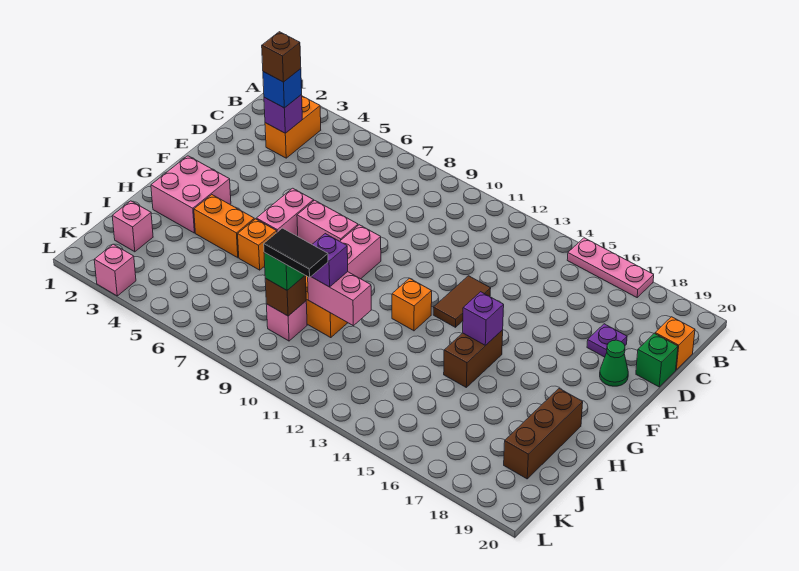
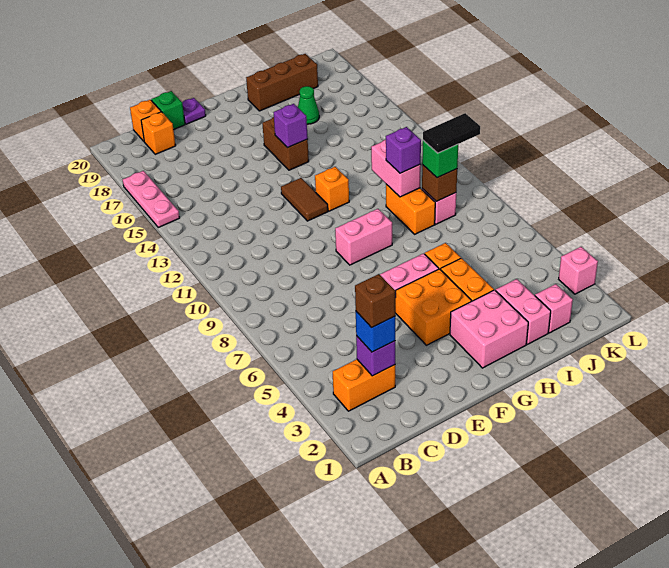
none -> orange brick C19 level 1
purple plate D18 level 1 -> purple plate E20 level 1
brown tile E13:F13 level 1 -> brown tile F12:F13 level 1
green cone E19 level 1 -> green cone I17 level 1
none -> orange brick F4:G5 level 1
pink brick F7:F8 level 1 -> pink brick I2:I3 level 1
brown brick G15:H15 level 1 -> brown brick G15:G16 level 1
black tile J9:J10 level 4 -> black tile J9:K9 level 4

